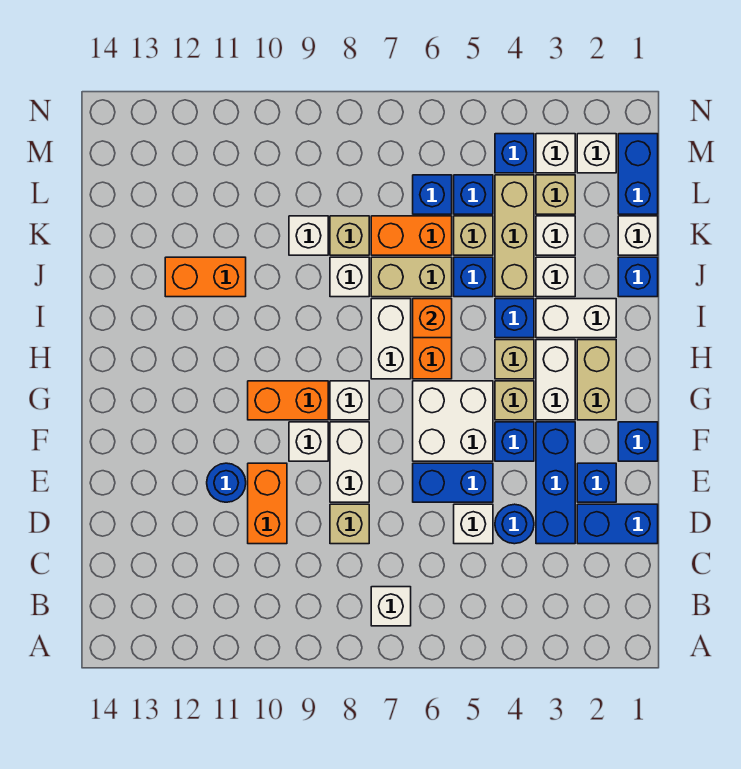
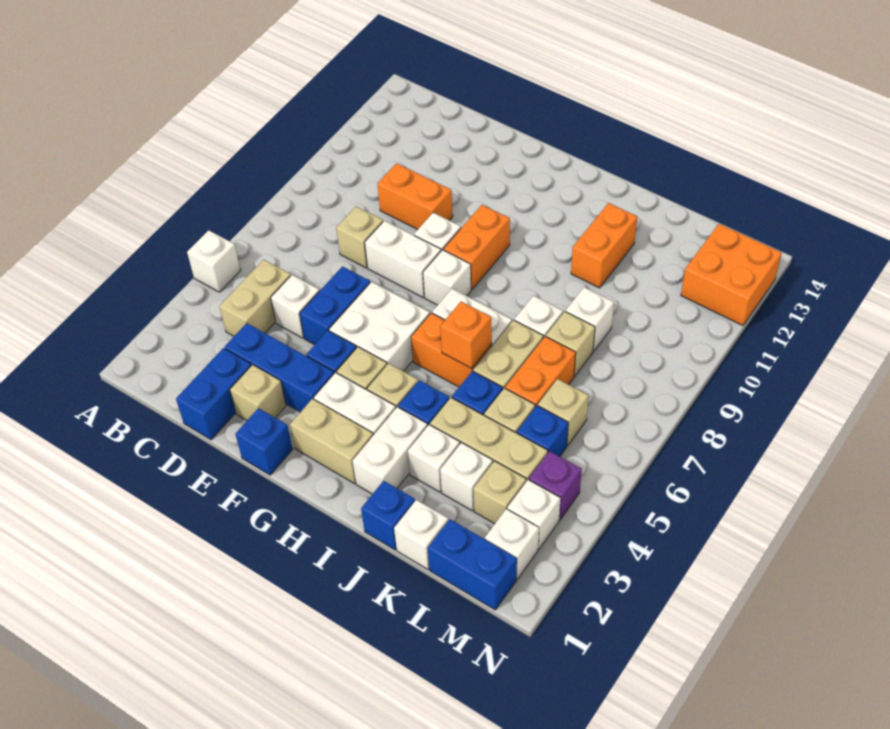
white brick B7 level 1 -> white brick A5 level 1
none -> tan brick C4:C5 level 1
blue round brick D4 level 1 -> none
blue brick E2 level 1 -> tan brick E2 level 1
blue round brick E11 level 1 -> none
blue brick L6 level 1 -> tan brick L6 level 1
blue brick M4 level 1 -> purple brick M4 level 1
none -> orange brick M12:N13 level 1

